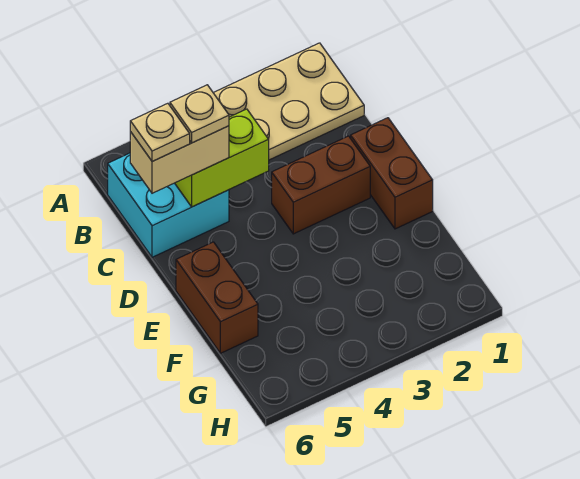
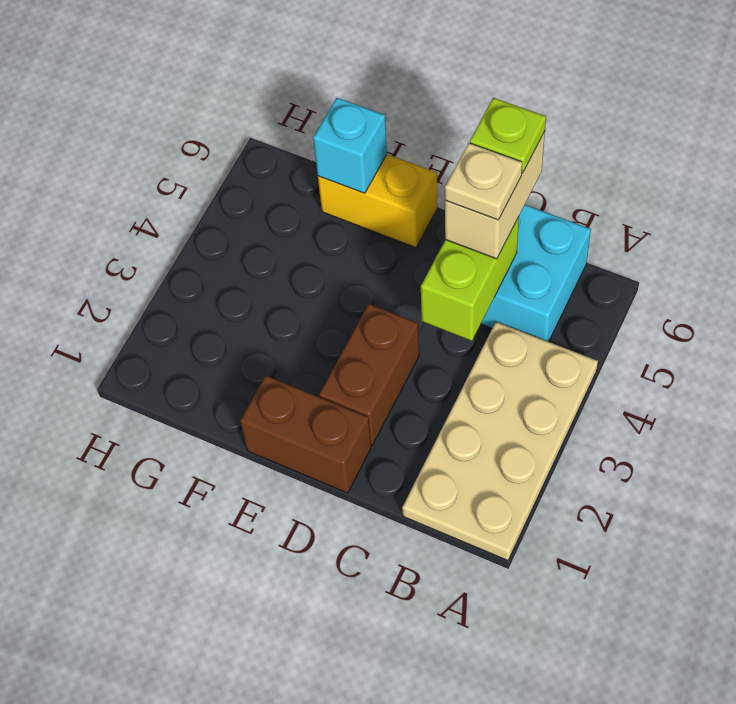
tan plate C6 level 4 -> lime plate C6 level 4
brown brick E6:F6 level 1 -> yellow brick E6:F6 level 1
none -> cyan brick F6 level 2

